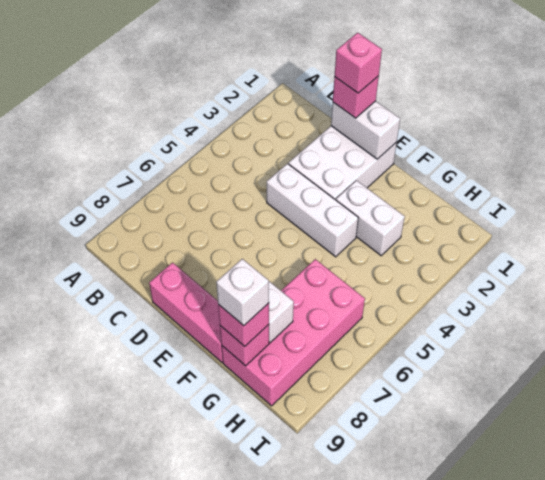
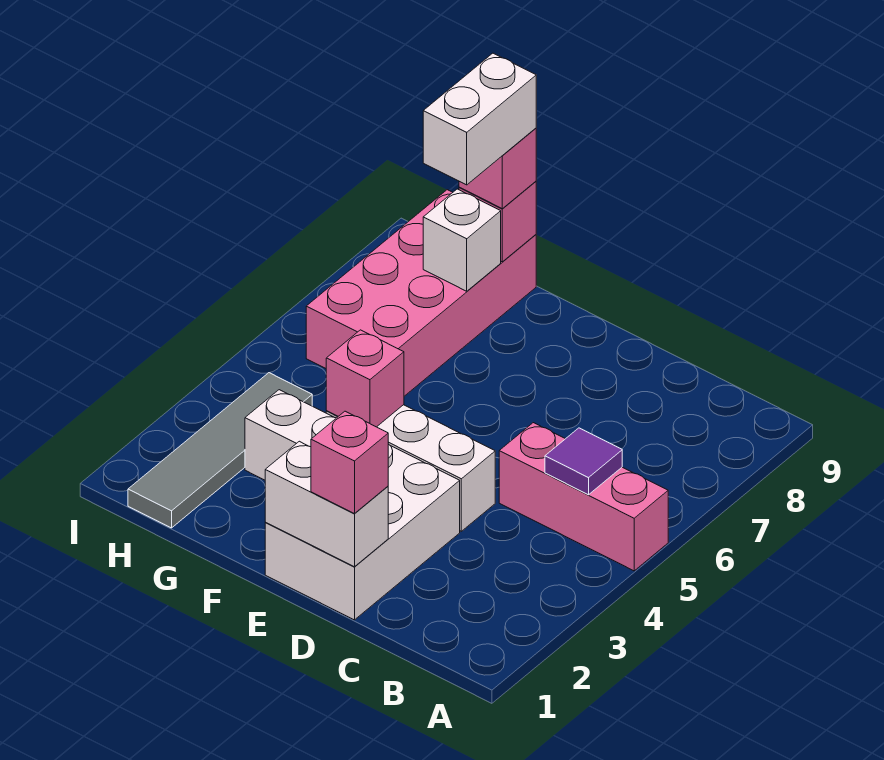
none -> purple tile B5 level 2
pink brick D1 level 4 -> pink brick F4 level 2
pink brick D9:F9 level 1 -> pink brick A5:C5 level 1
white brick G9 level 4 -> white brick G8:G9 level 4
none -> grey tile H1:H4 level 1

